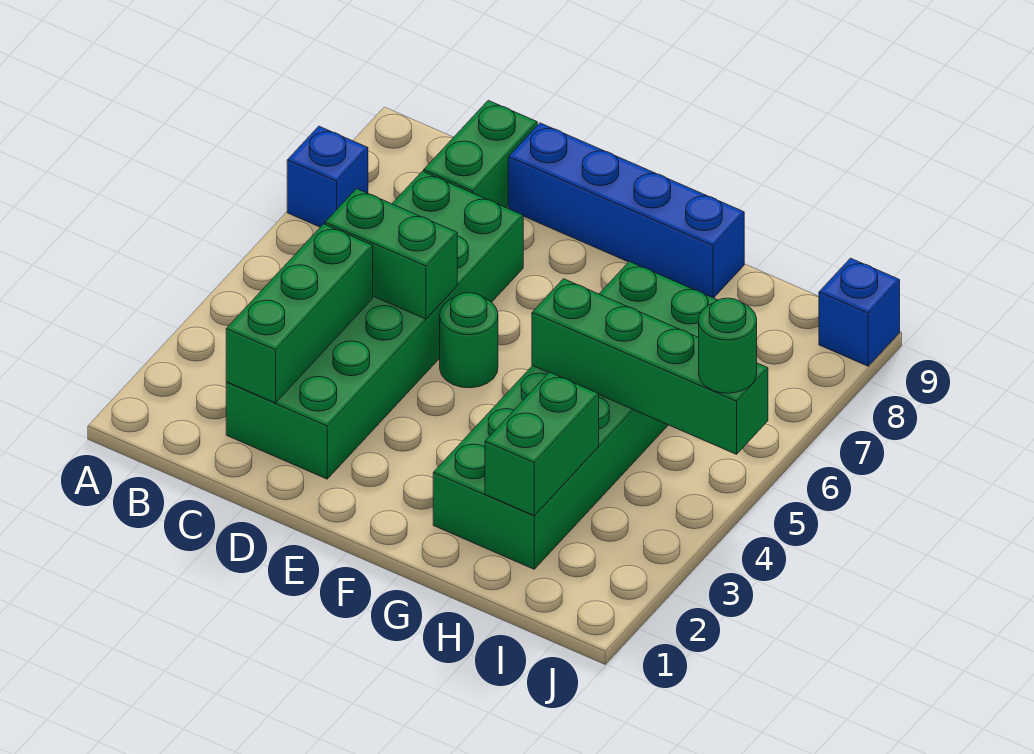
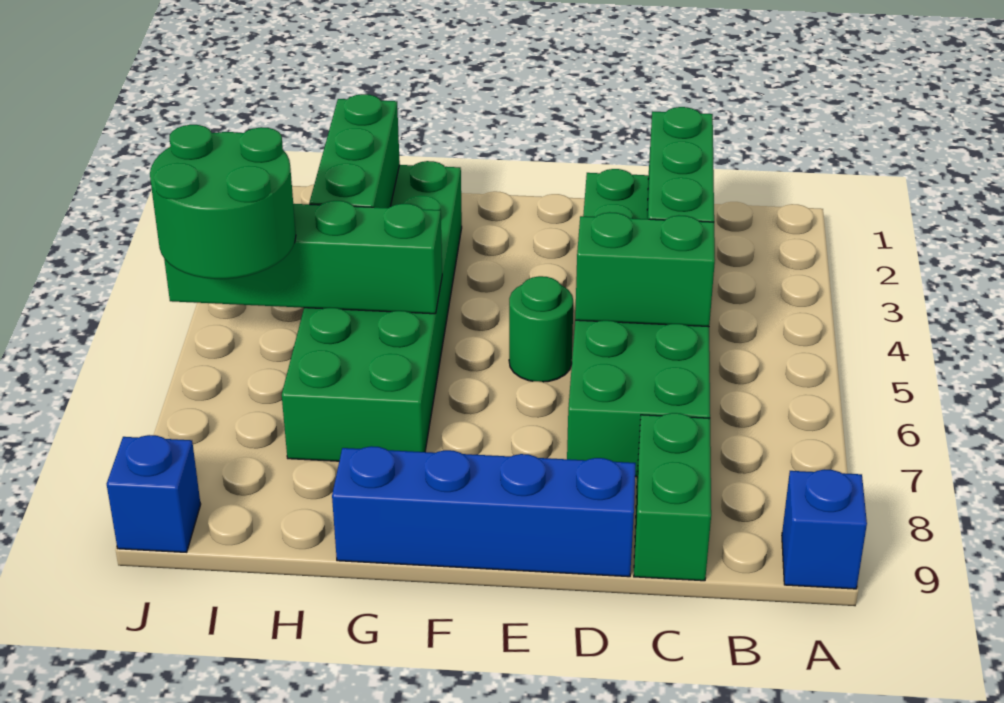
blue brick A7 level 1 -> blue brick A9 level 1
green brick H2:H3 level 2 -> green brick H2:H4 level 2
green round brick J5 level 3 -> green round brick I5:J6 level 3

